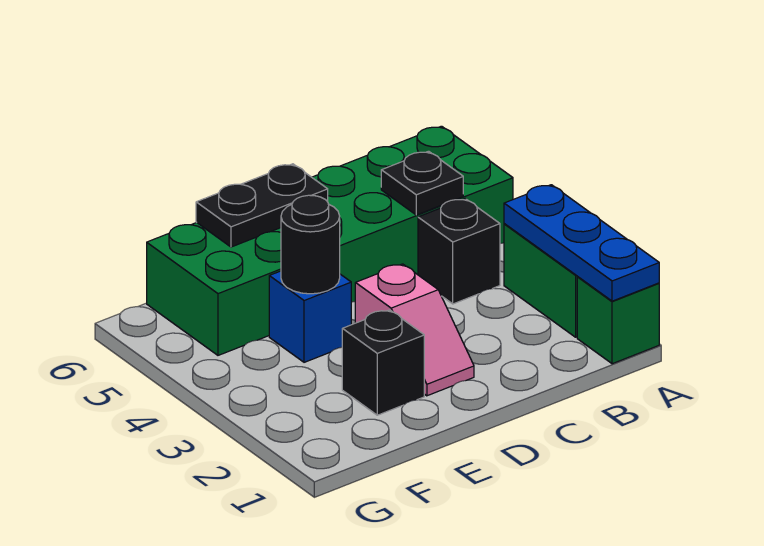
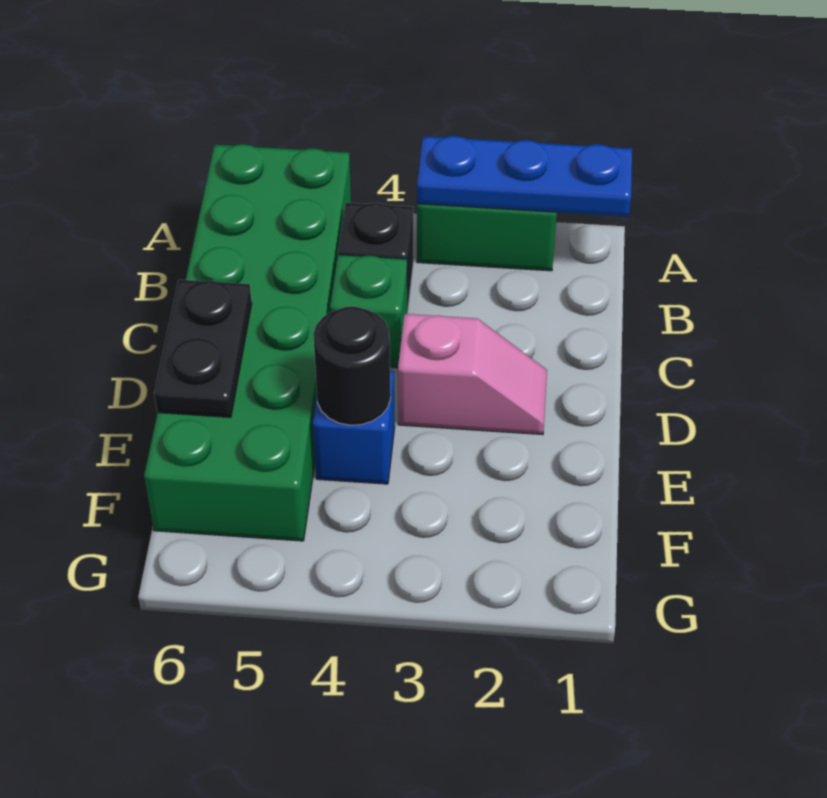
green brick A1 level 1 -> green brick C4 level 1
black plate B5 level 2 -> none
black brick E2 level 1 -> none

